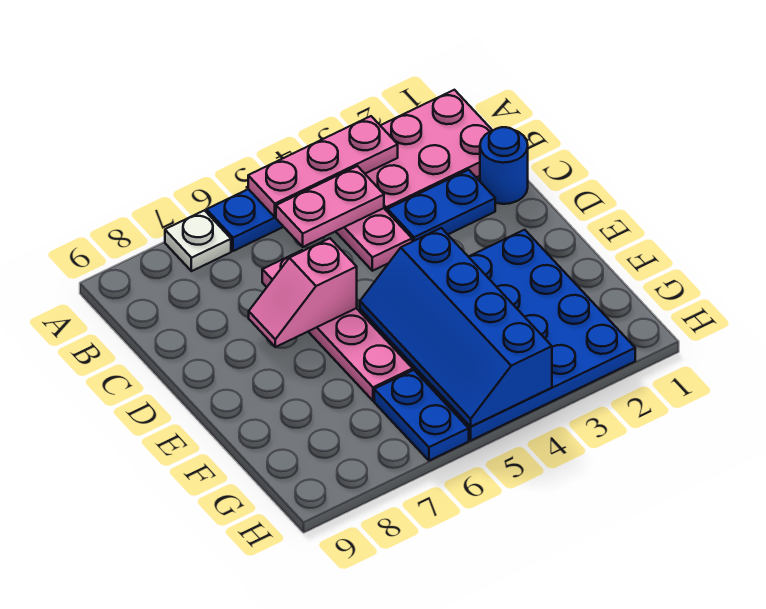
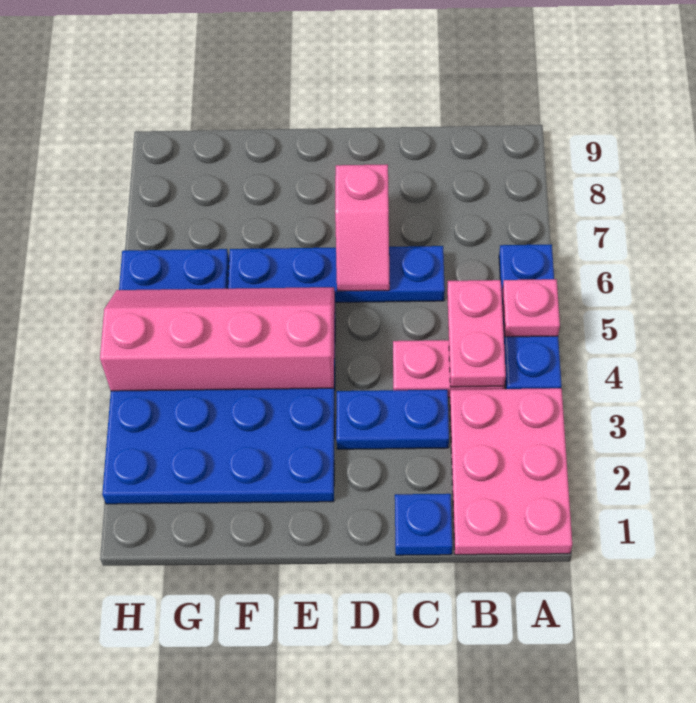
pink plate A3:A5 level 2 -> pink plate A5 level 2
white plate A7 level 1 -> none
blue round brick C1 level 1 -> blue plate C1 level 1
blue plate C2:C3 level 1 -> blue plate C3:D3 level 1
pink plate C6:F6 level 1 -> blue plate C6:F6 level 1
pink slope D6:D7 level 2 top 6 -> pink slope D6:D7 level 2 top 7
blue slope E4:H5 level 2 top 4 -> pink slope E4:H5 level 2 top 4

